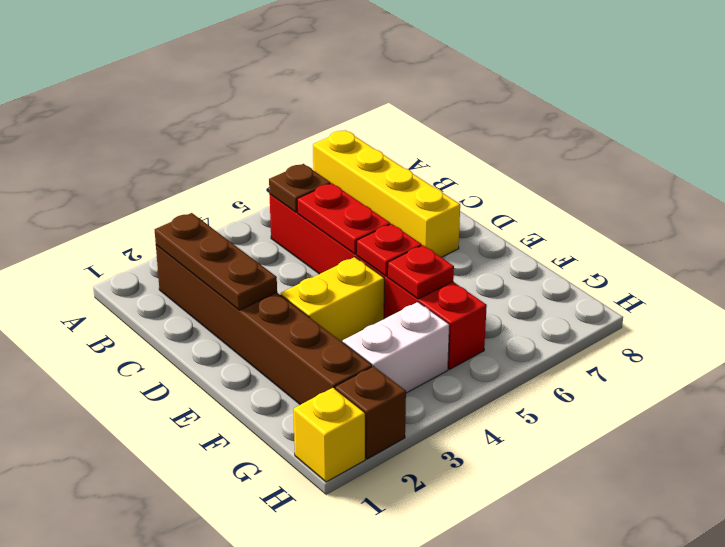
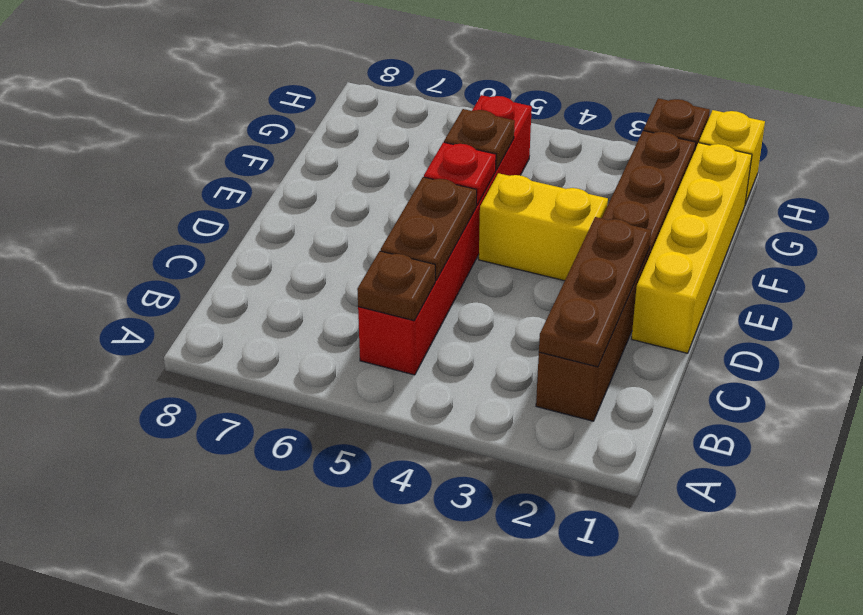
yellow brick A7:D7 level 1 -> yellow brick D1:G1 level 1
red plate C5:D5 level 2 -> brown plate C5:D5 level 2
red plate F5 level 2 -> brown plate F5 level 2
white brick G3:G4 level 1 -> none

